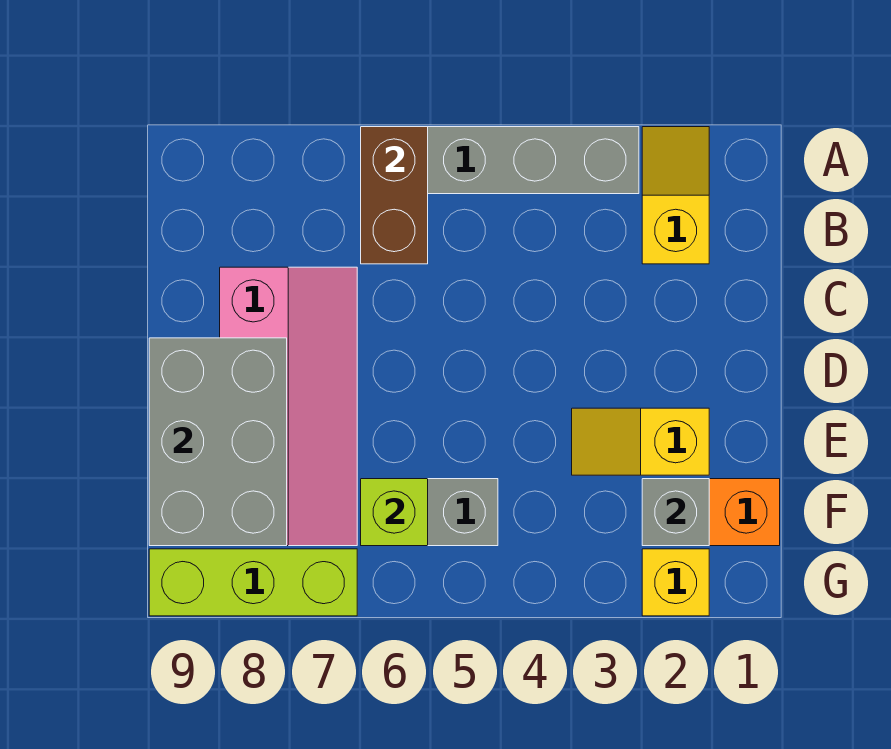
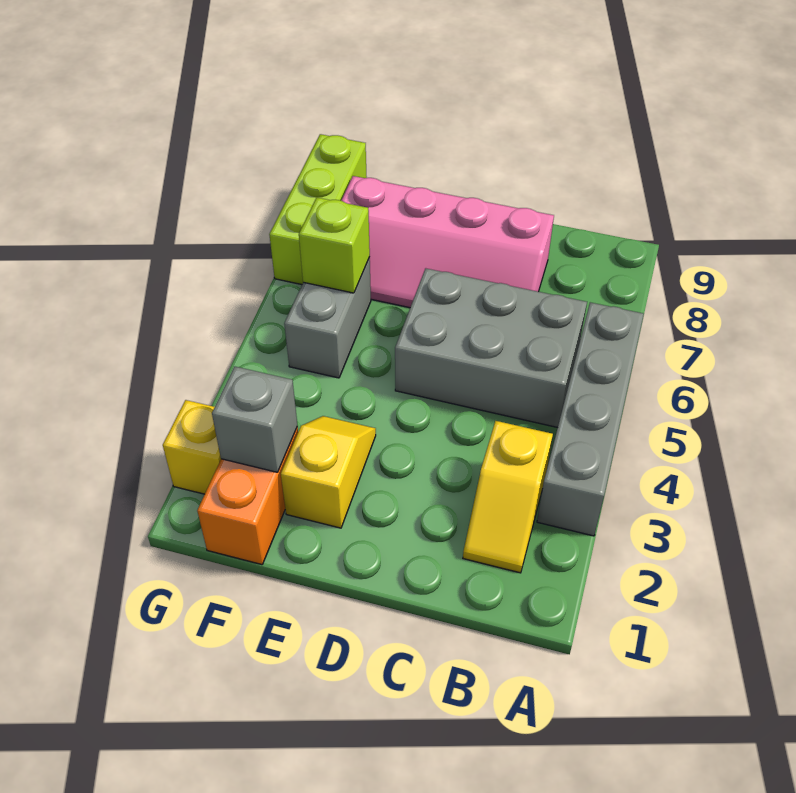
yellow slope A2:B2 level 1 top B -> yellow slope B2:B3 level 1 top 3
brown brick A6:B6 level 2 -> none
grey brick D8:F9 level 2 -> grey brick B5:D6 level 1

